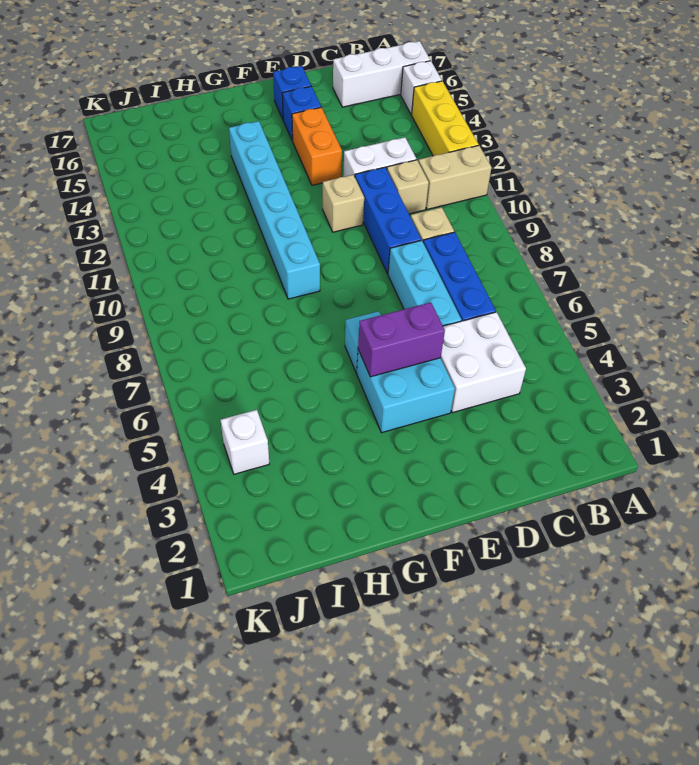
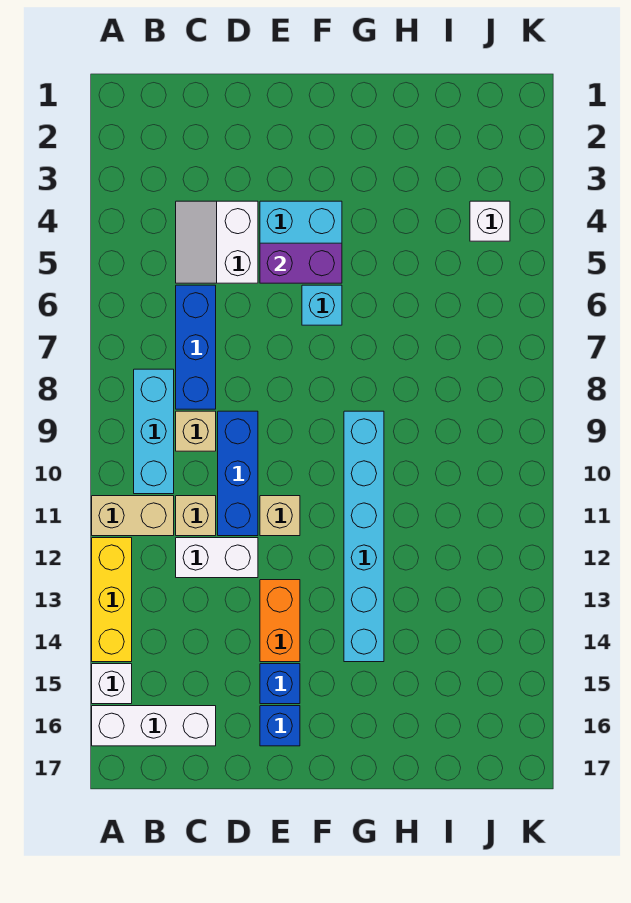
white brick C4:D5 level 1 -> white slope C4:D5 level 1 top D
cyan brick D6:D8 level 1 -> cyan brick B8:B10 level 1

